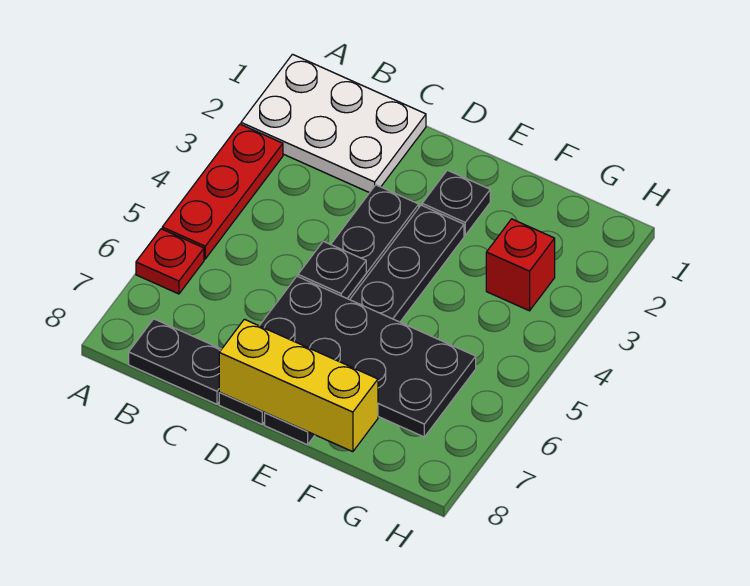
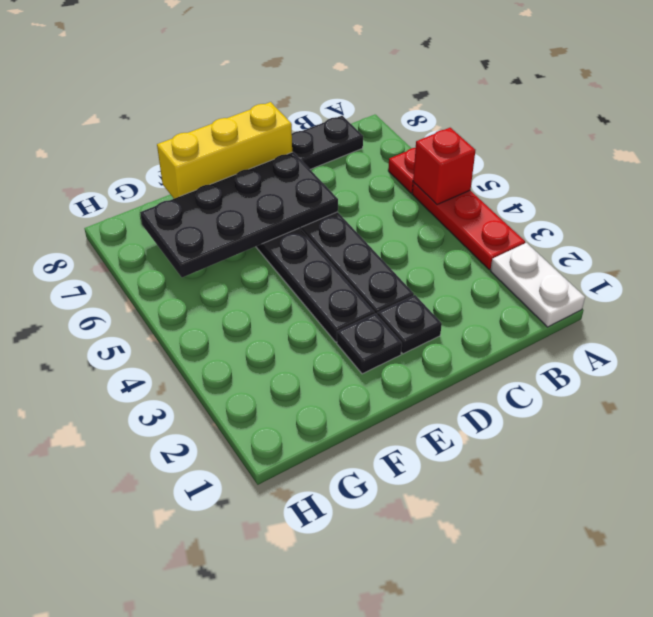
white plate A1:C2 level 1 -> white plate A1:A2 level 1
black plate D5 level 2 -> black plate D2 level 1
red brick G3 level 1 -> red brick A5 level 2

